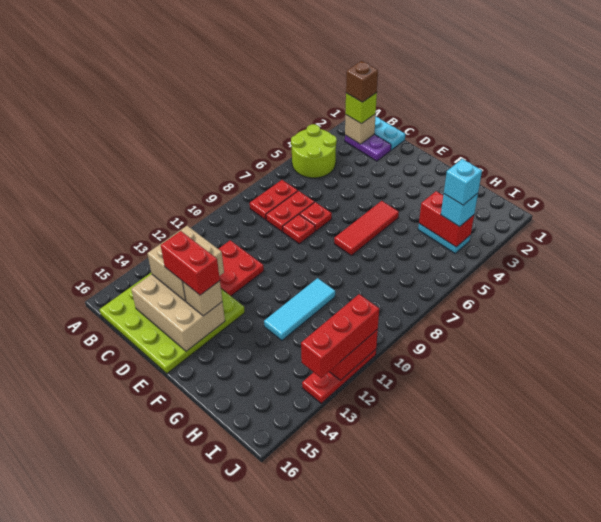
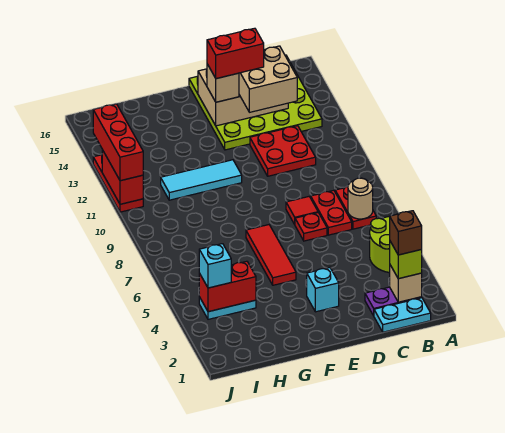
none -> tan round brick B7 level 2
red plate D8 level 1 -> red tile D8 level 1
cyan tile G10:G12 level 1 -> cyan tile F11:H11 level 1
cyan brick I4 level 4 -> cyan brick E3 level 1

